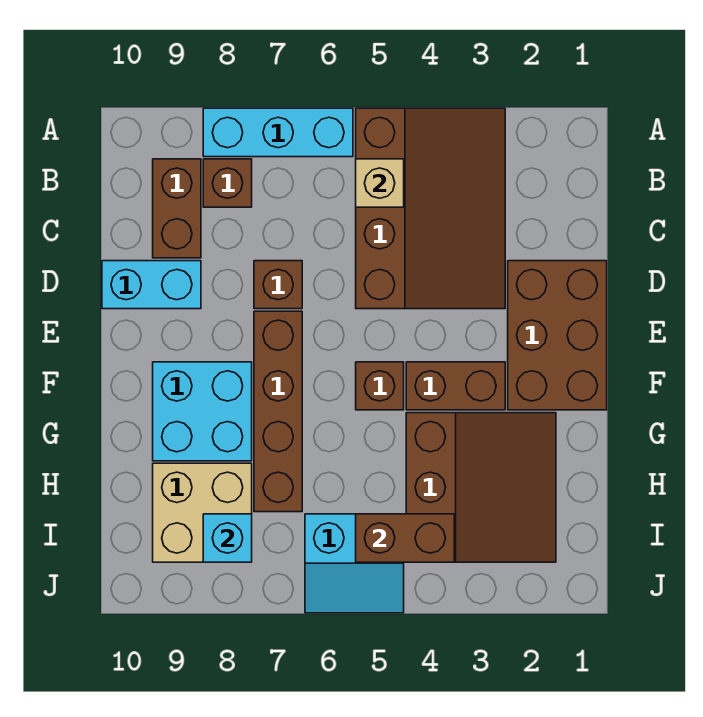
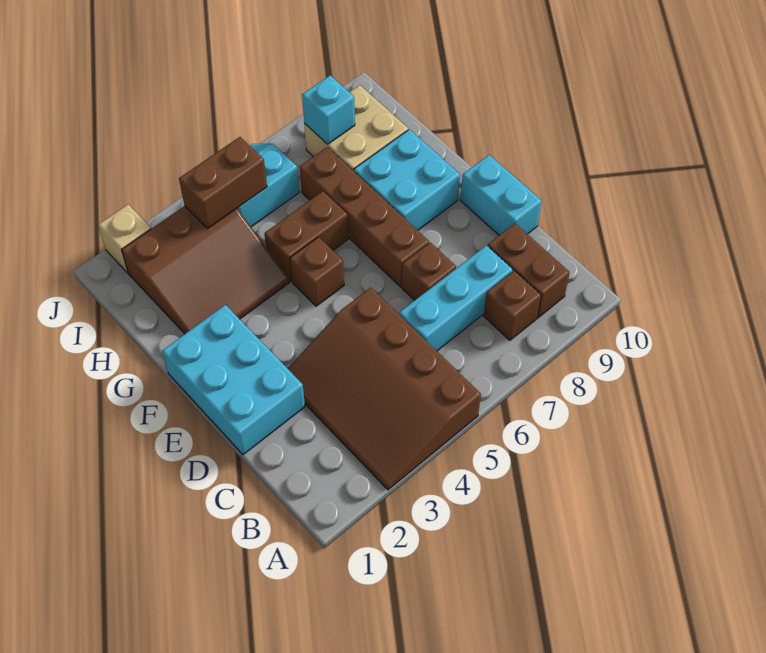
cyan brick A6:A8 level 1 -> cyan brick C6:C8 level 1
tan brick B5 level 2 -> tan brick J2 level 1
brown brick D1:F2 level 1 -> cyan brick D1:F2 level 1
cyan brick D9:D10 level 1 -> cyan brick D10:E10 level 1
brown brick F3:F4 level 1 -> brown brick G5:G6 level 1
brown slope G2:I4 level 1 top 4 -> brown slope G2:I4 level 1 top I

